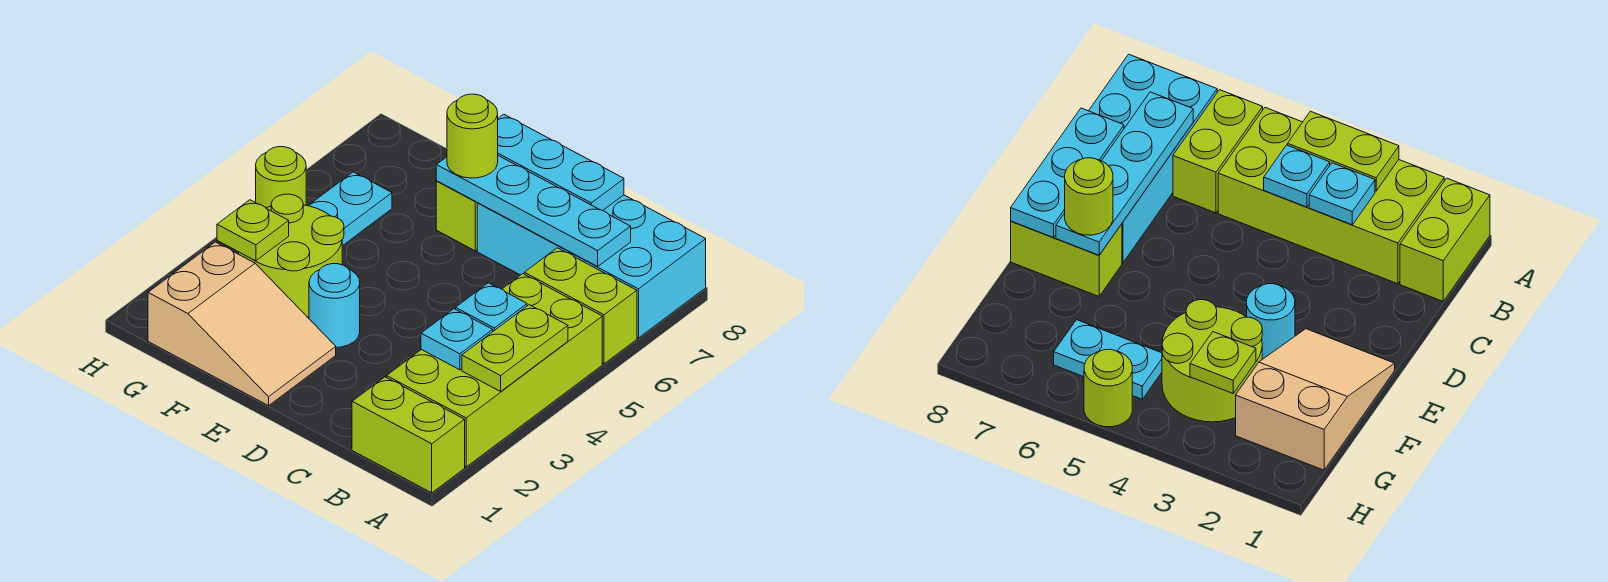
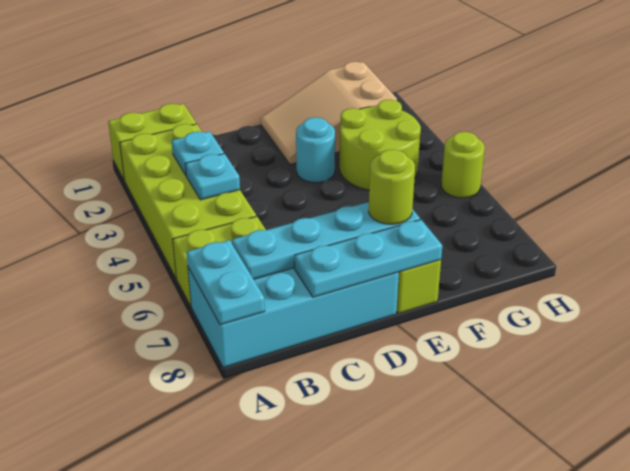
lime plate A3:A4 level 2 -> none
lime plate G3 level 2 -> none
cyan plate G5:G6 level 1 -> cyan plate A7:A8 level 2

